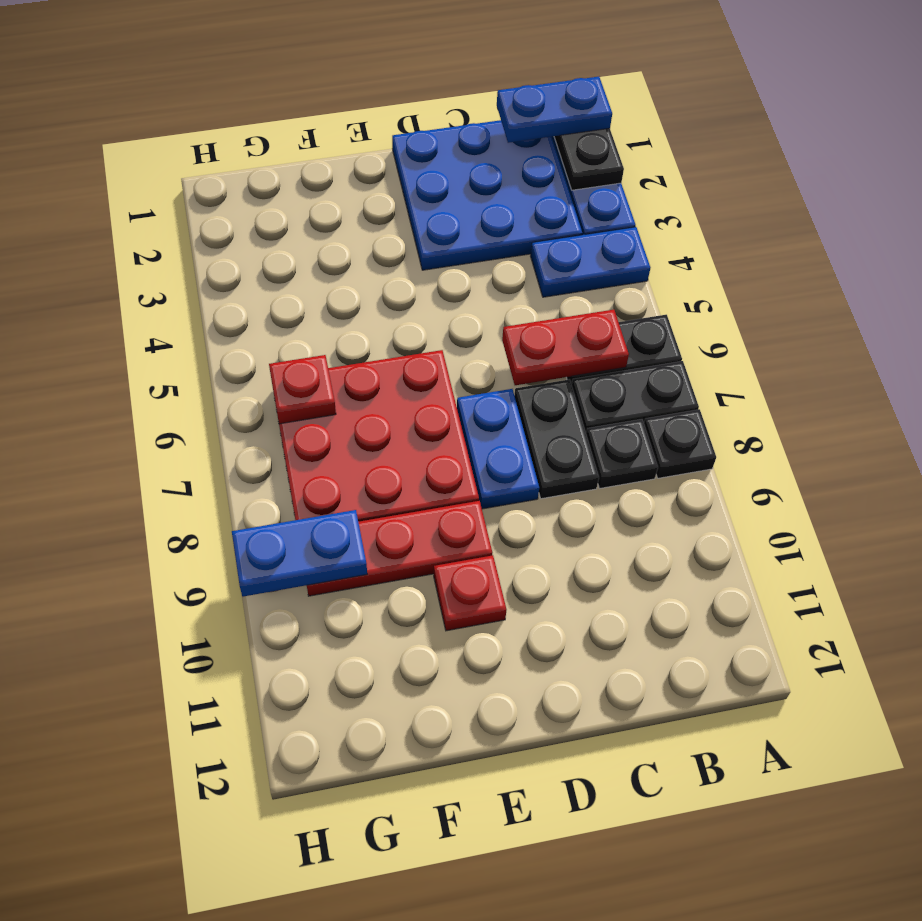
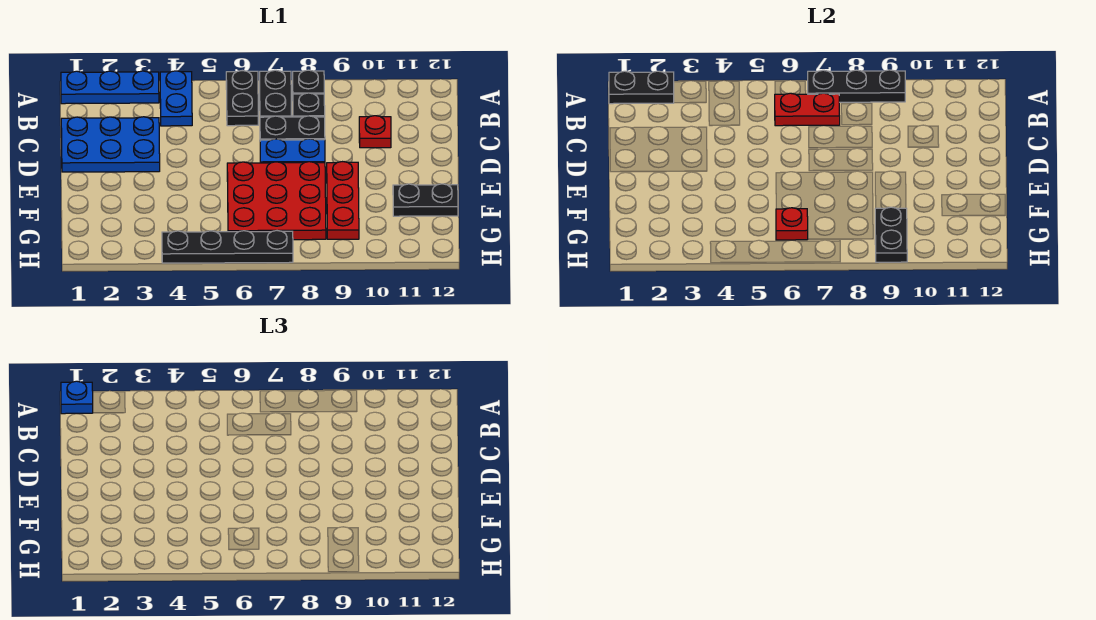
blue plate A1:B1 level 3 -> blue plate A1 level 3
none -> black plate A7:A9 level 2
blue plate B1:D3 level 1 -> blue plate C1:D3 level 1
red plate B6:C6 level 2 -> red plate B6:B7 level 2
red plate E10 level 1 -> red plate C10 level 1
none -> black plate F11:F12 level 1
blue plate G9:H9 level 2 -> black plate G9:H9 level 2
none -> black plate H4:H7 level 1

